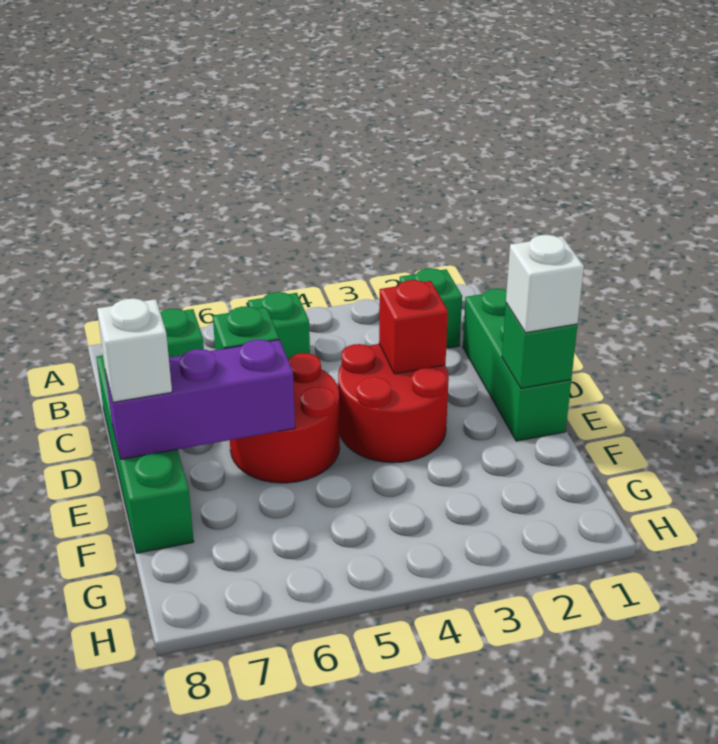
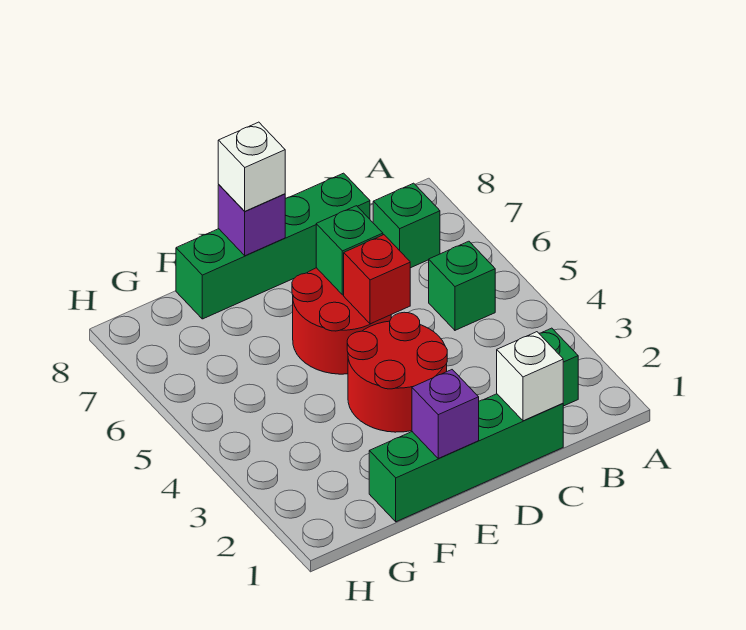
green brick C1:E1 level 1 -> green brick C1:F1 level 1
red brick D3 level 2 -> red brick D5 level 2
green brick E1 level 2 -> purple brick E1 level 2
white brick E1 level 3 -> white brick C1 level 2
purple brick E6:E8 level 2 -> purple brick E8 level 2

